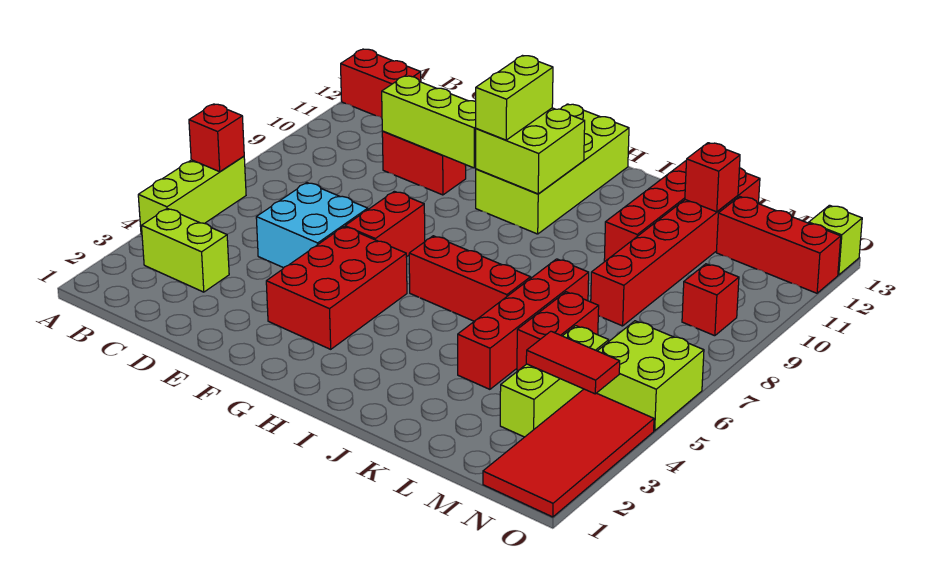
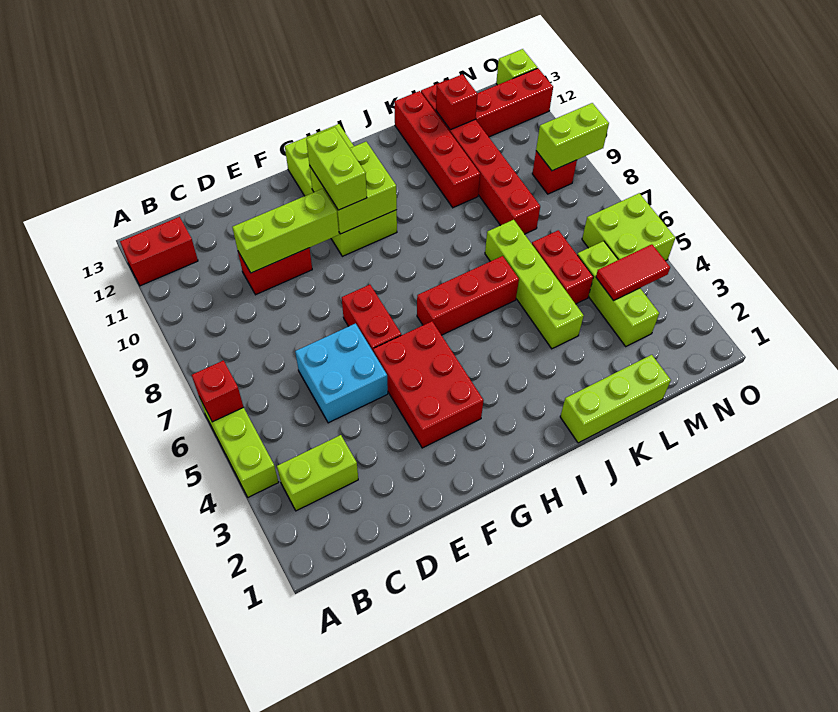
none -> lime brick J1:L1 level 1
red brick K4:K7 level 1 -> lime brick K4:K7 level 1
red tile N1:O4 level 1 -> none
none -> lime brick N9:O9 level 2

